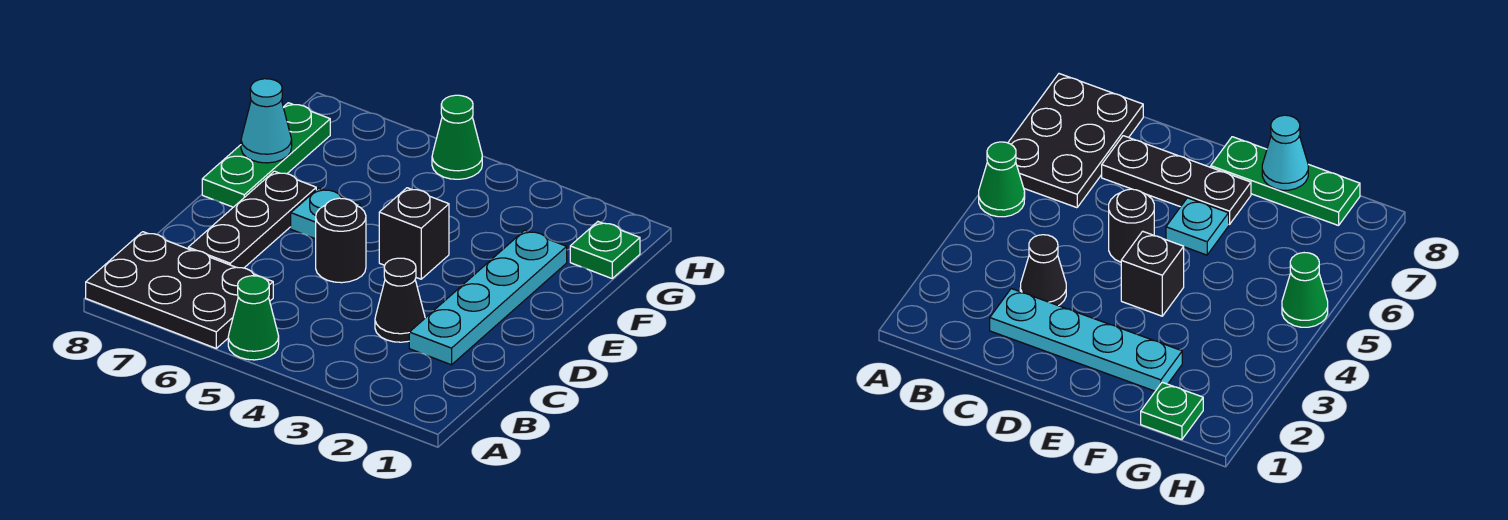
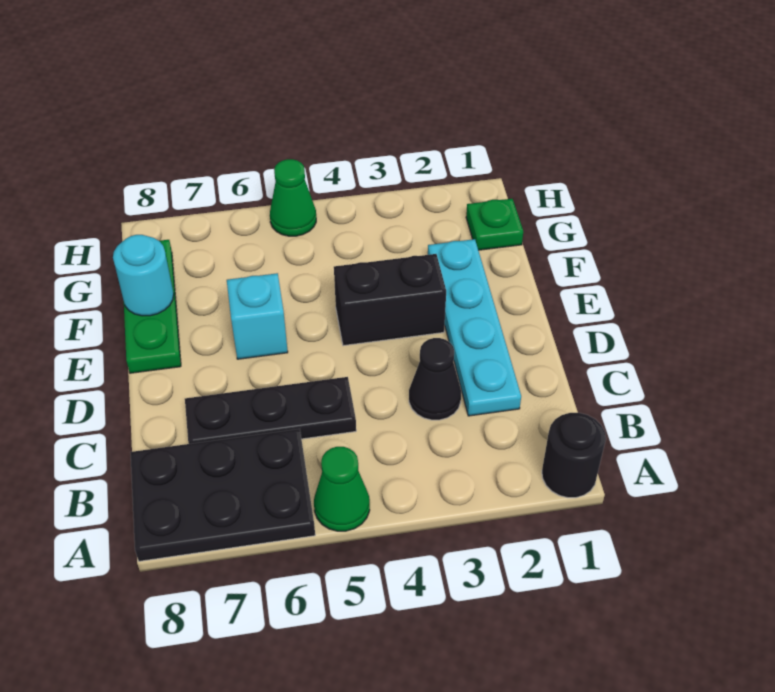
black plate C7:E7 level 1 -> black plate C5:C7 level 1
black round brick D5 level 1 -> black round brick A1 level 1
black brick E4 level 1 -> black brick E3:E4 level 1
cyan plate E6 level 1 -> cyan brick E6 level 1
cyan cone F8 level 2 -> cyan round brick F8 level 2

